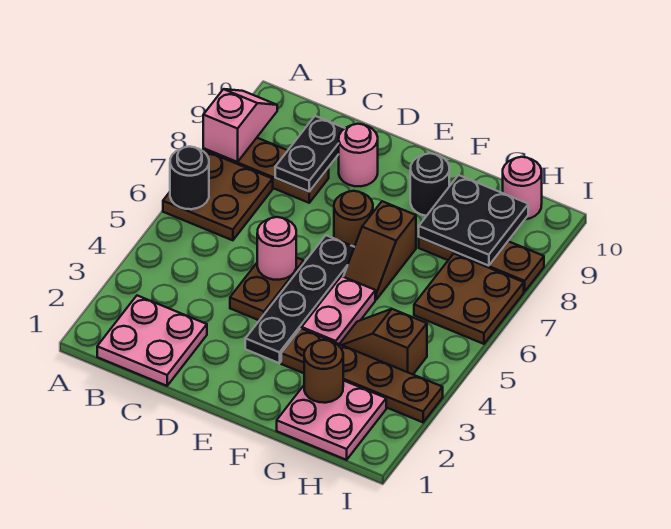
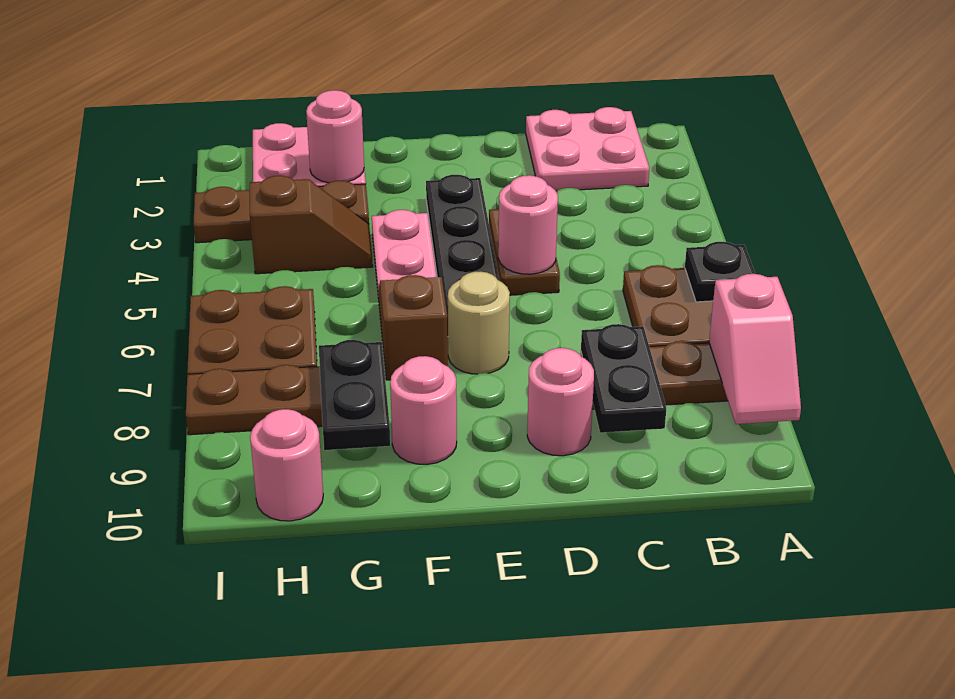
black round brick A6 level 2 -> black plate A6 level 2
brown round brick E7 level 1 -> tan round brick E7 level 1
brown plate F3:I3 level 1 -> brown plate G3:I3 level 1
black round brick F9 level 1 -> pink round brick F9 level 1
brown round brick G2 level 2 -> pink round brick G2 level 2
black plate G8:H9 level 2 -> black plate G8:G9 level 2

